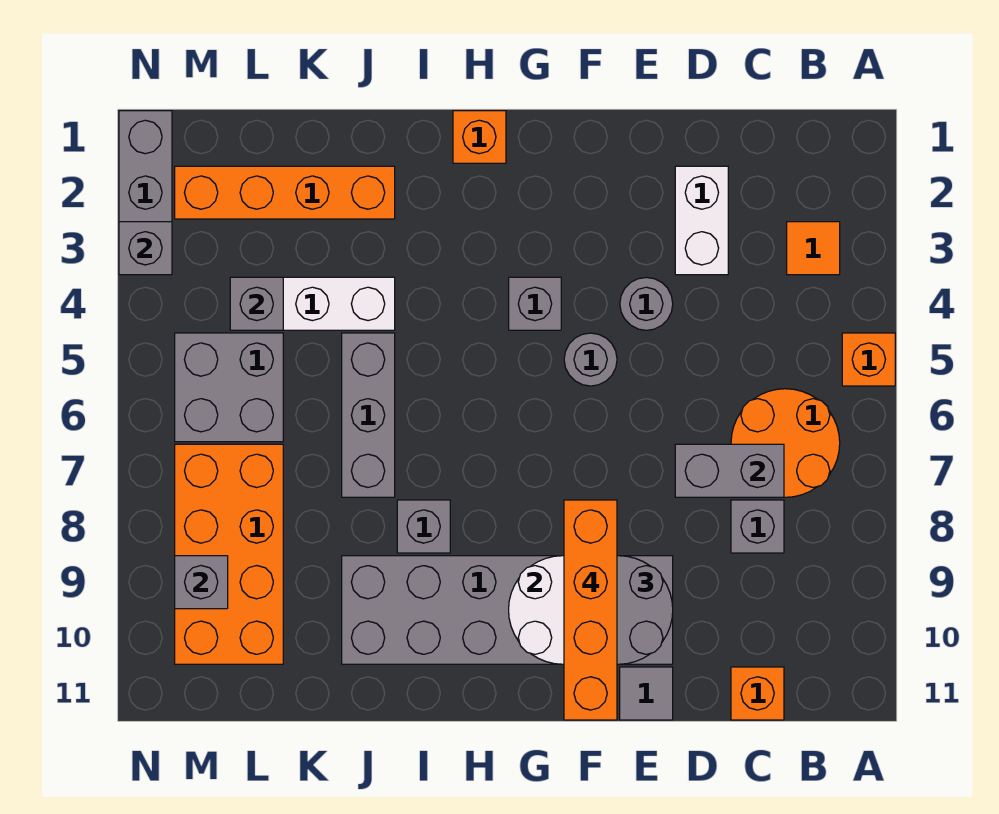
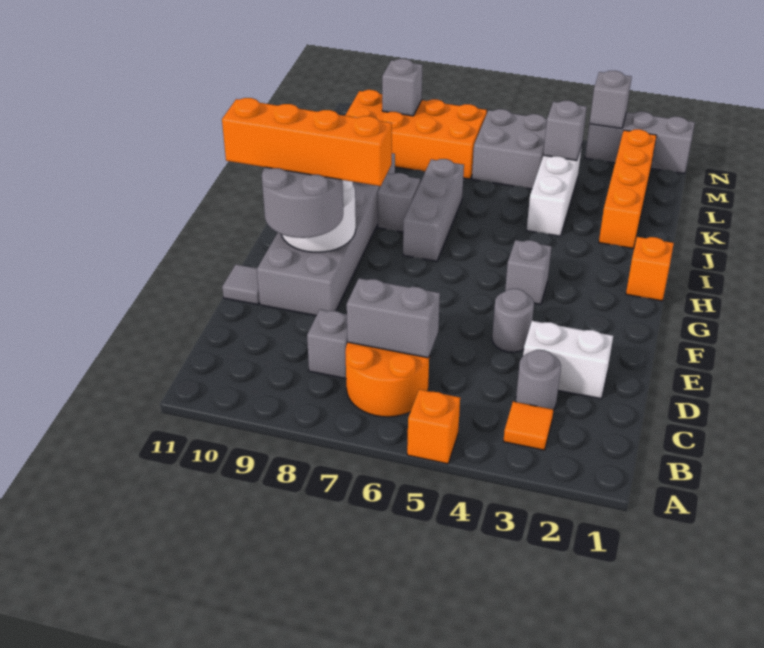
grey brick C7:D7 level 2 -> grey brick C6:C7 level 2
orange brick C11 level 1 -> none
grey round brick F5 level 1 -> grey round brick C3 level 1
grey brick J5:J7 level 1 -> grey brick H7:J7 level 1

